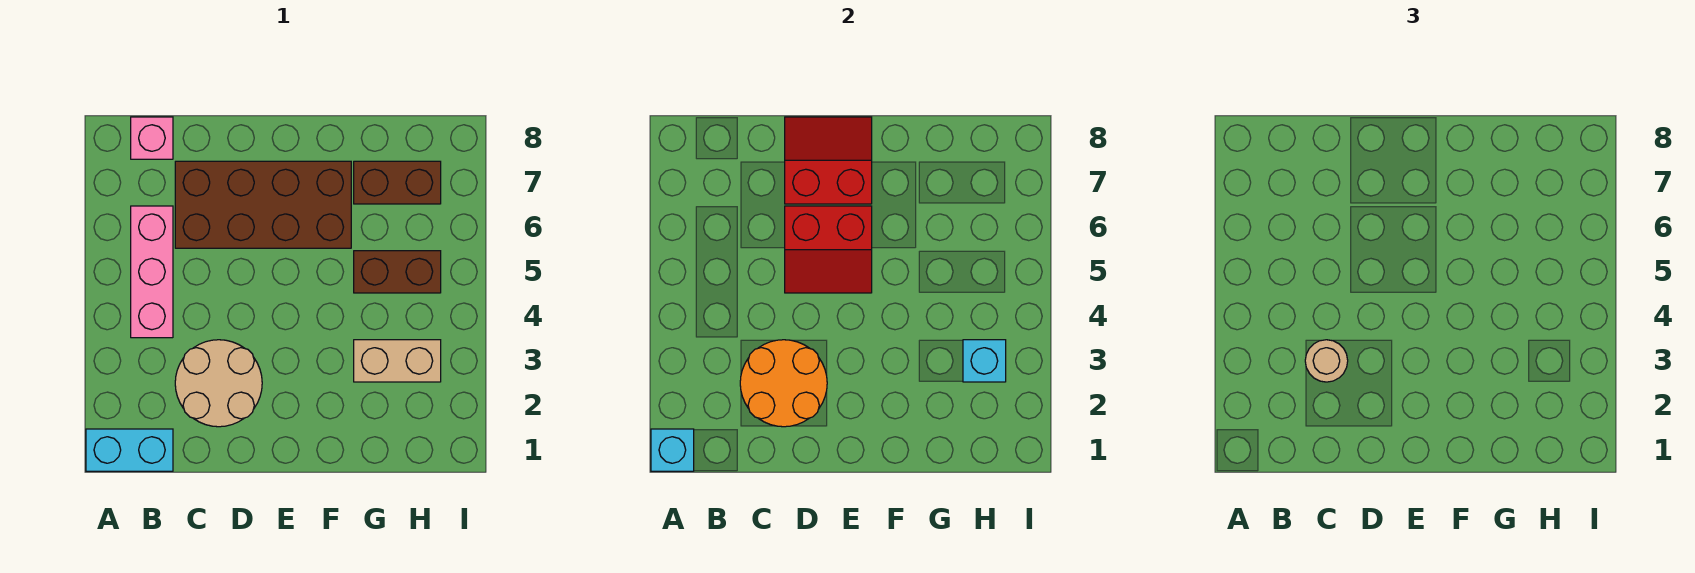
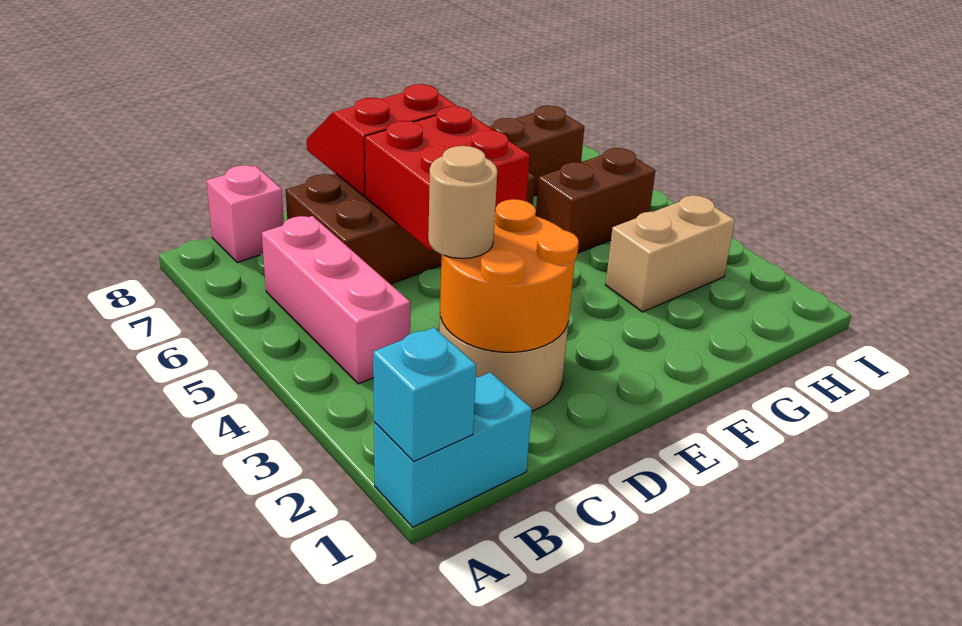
red slope D5:E6 level 2 top 6 -> red brick D5:E6 level 2
cyan brick H3 level 2 -> none

